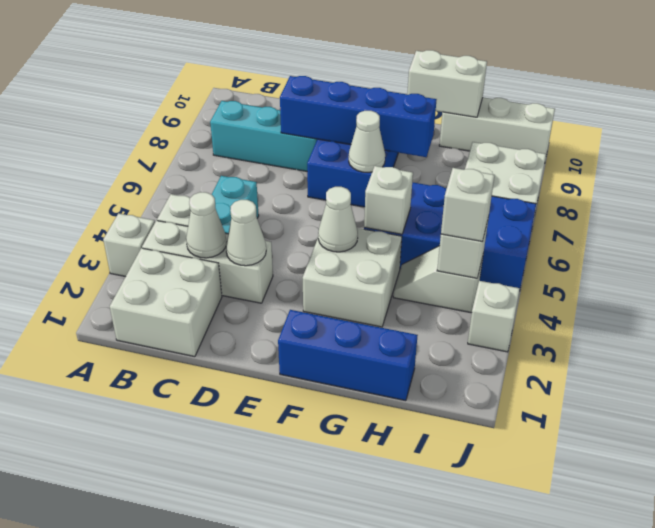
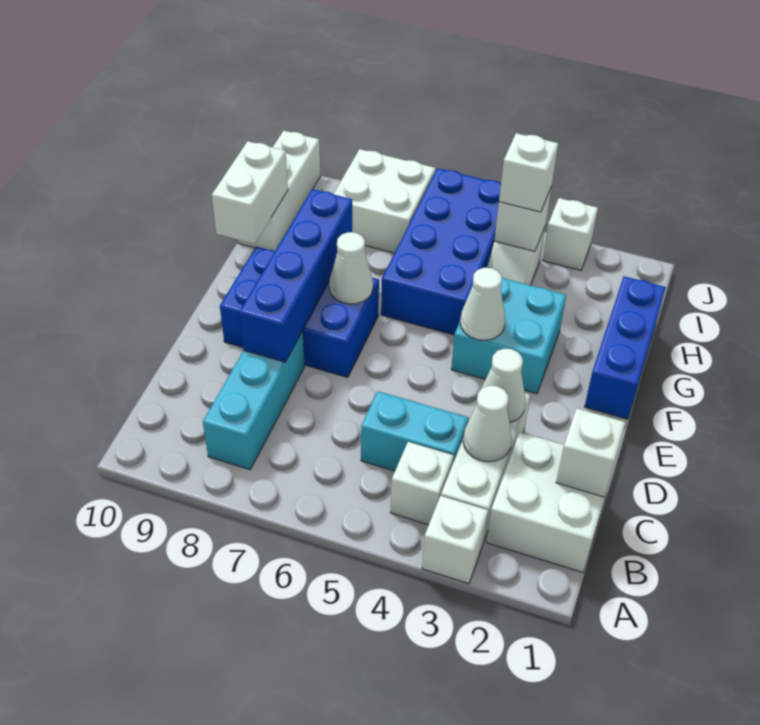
white brick F3:G4 level 1 -> cyan brick F3:G4 level 1
white brick G5 level 2 -> white brick C1 level 2

